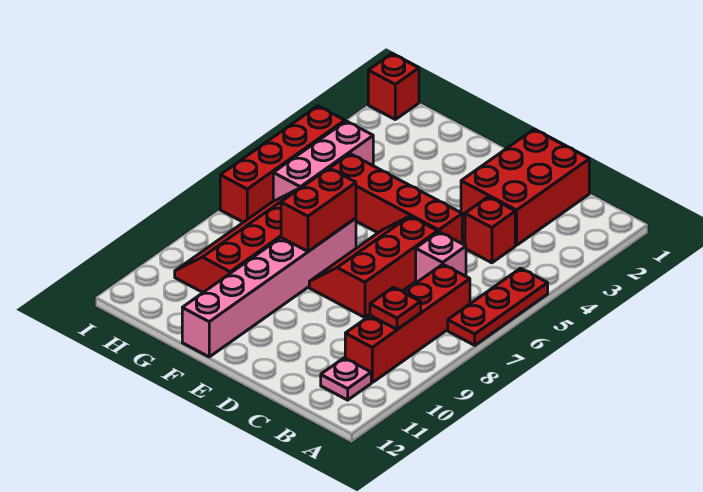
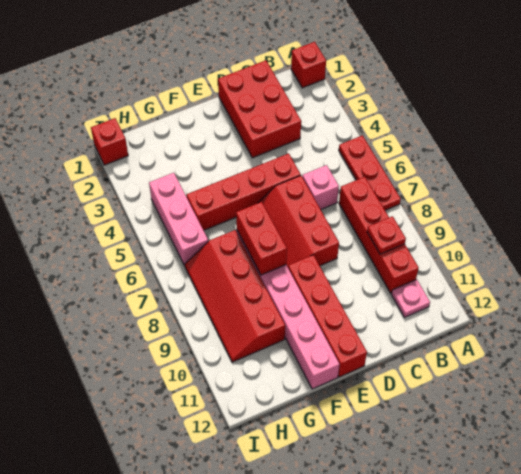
red brick C4 level 1 -> red brick A1 level 1
red brick I4:I7 level 1 -> red brick E9:E12 level 1

